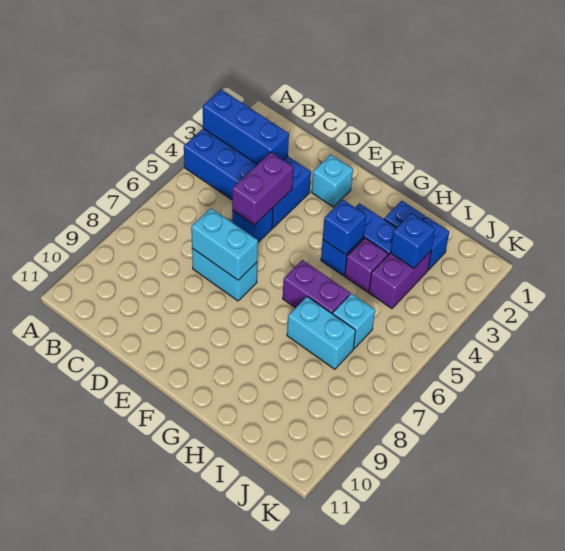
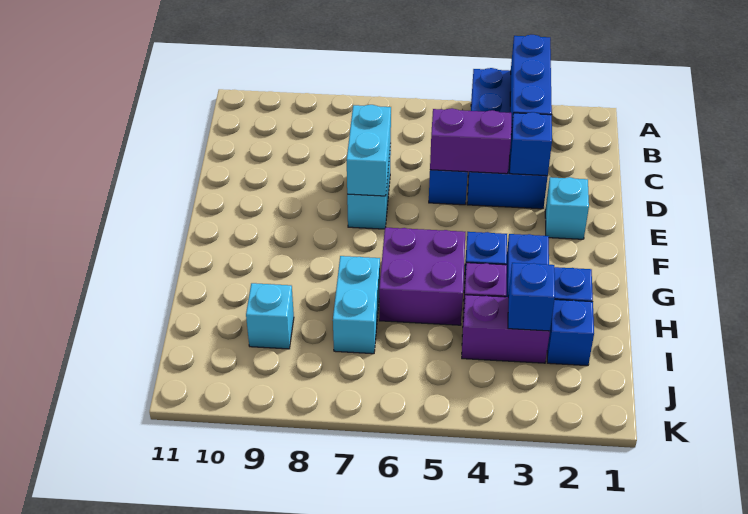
blue brick G4 level 2 -> blue brick D3 level 2
purple brick G6:H6 level 1 -> purple brick G5:H6 level 1
cyan brick I6 level 1 -> cyan brick I9 level 1

